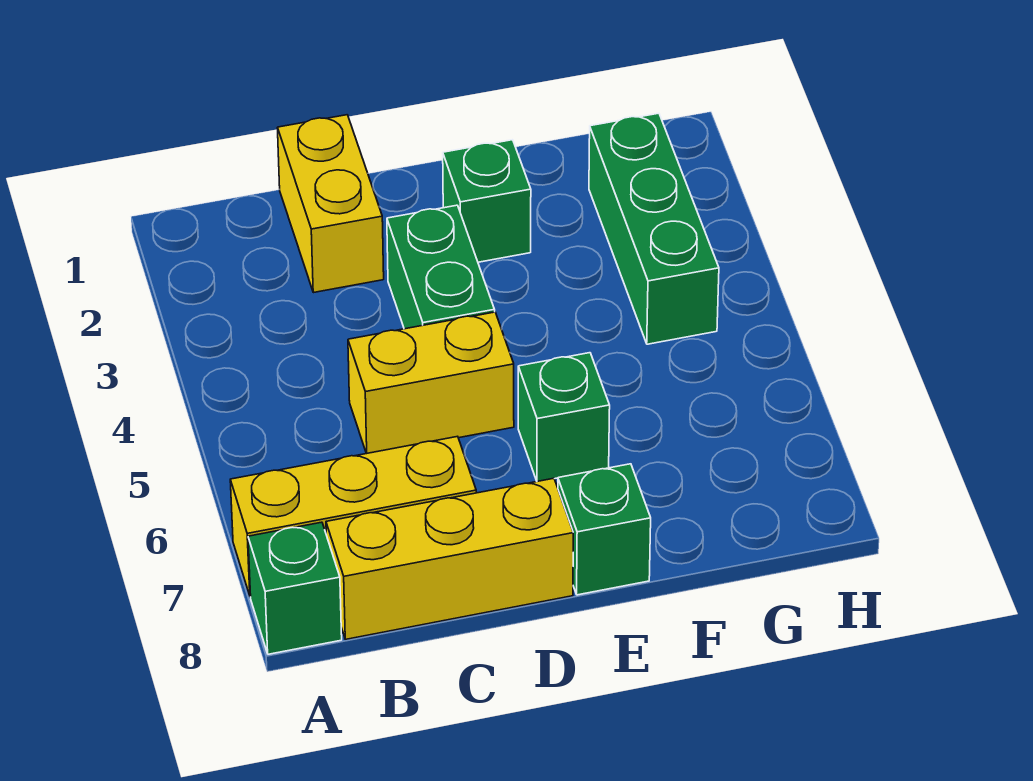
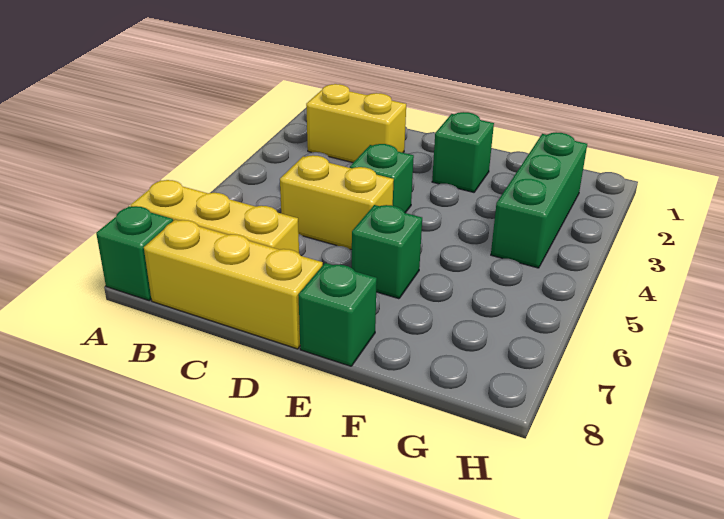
yellow brick C1:C2 level 1 -> yellow brick B2:C2 level 1
green brick D3:D4 level 1 -> green brick D4 level 1

